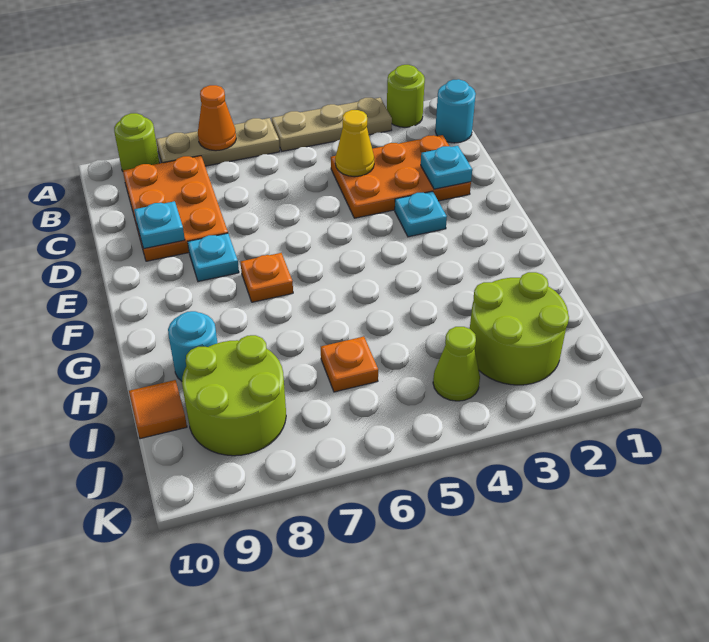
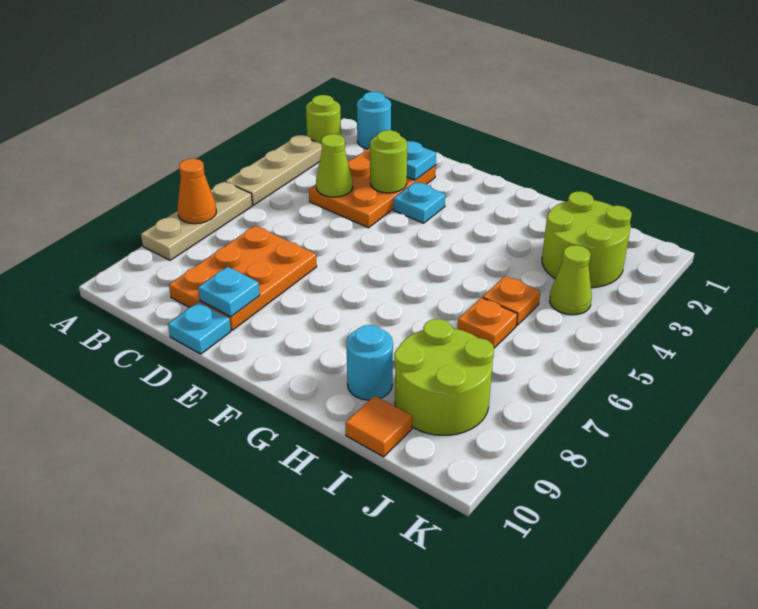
lime round brick A9 level 1 -> lime round brick D3 level 2
orange plate B8:D9 level 1 -> orange plate C7:D9 level 1
yellow cone C4 level 2 -> lime cone C4 level 2
cyan plate E8 level 1 -> cyan plate D10 level 1
orange plate F7 level 1 -> orange plate I5 level 1

